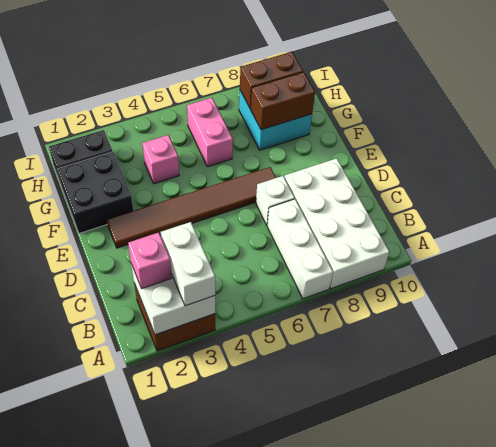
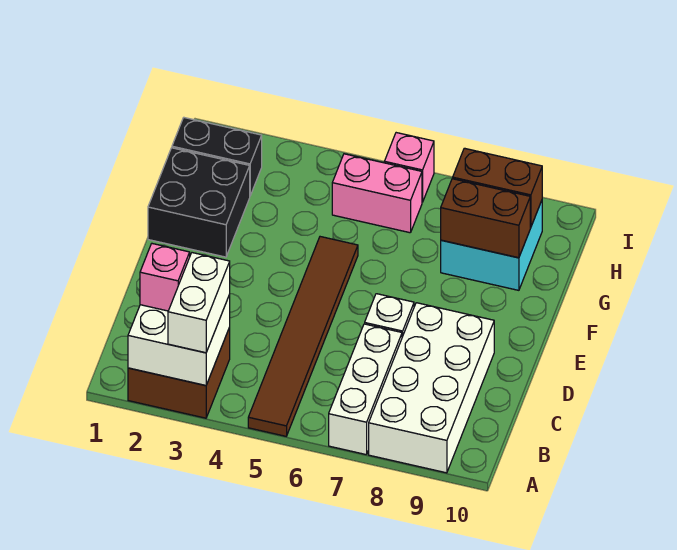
brown tile E2:E7 level 1 -> brown tile A5:F5 level 1
pink brick G4 level 1 -> pink brick I6 level 1
pink brick G6:H6 level 1 -> pink brick H5:H6 level 1

